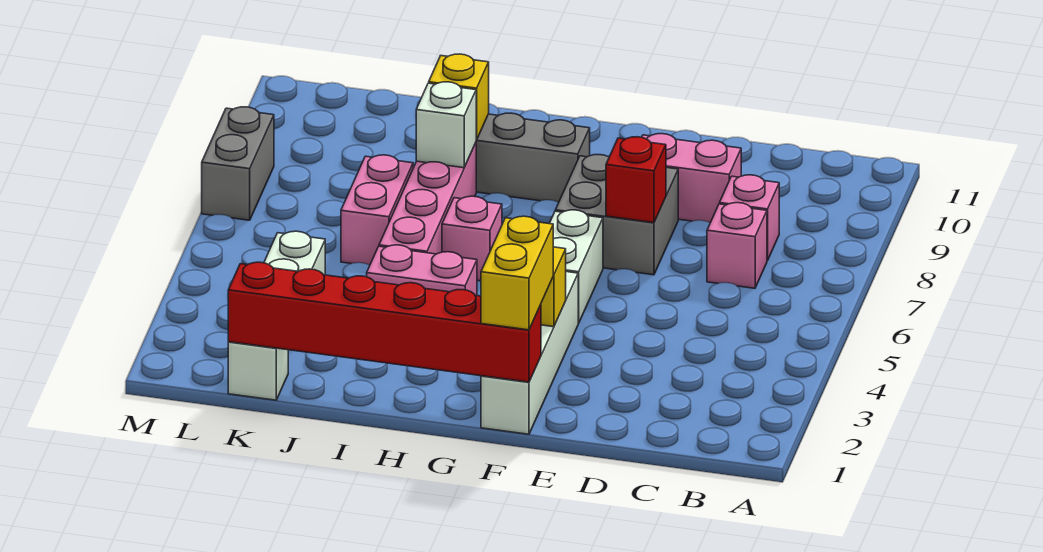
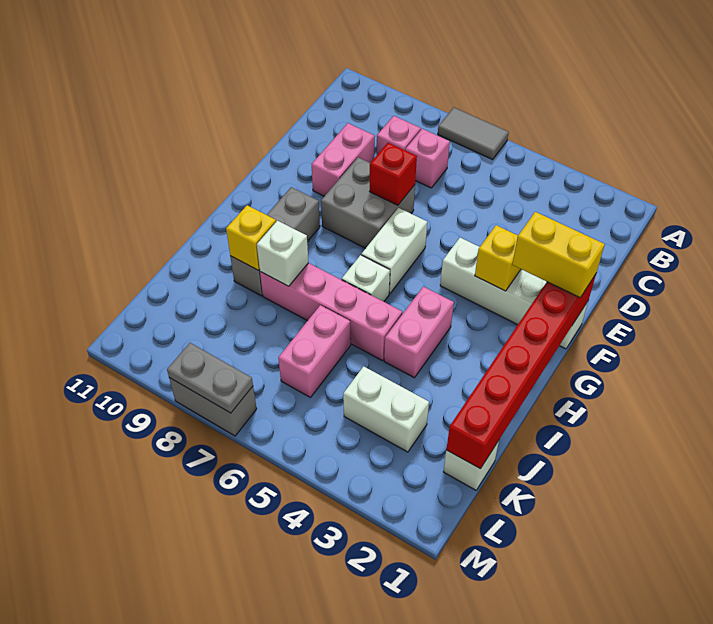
none -> grey tile A6:A7 level 1
white brick F5:F6 level 1 -> white brick F6:G6 level 1
pink brick H6 level 1 -> white brick H6 level 1
pink brick J6:J7 level 1 -> pink brick J6:K6 level 1
none -> grey plate M7:M8 level 2

